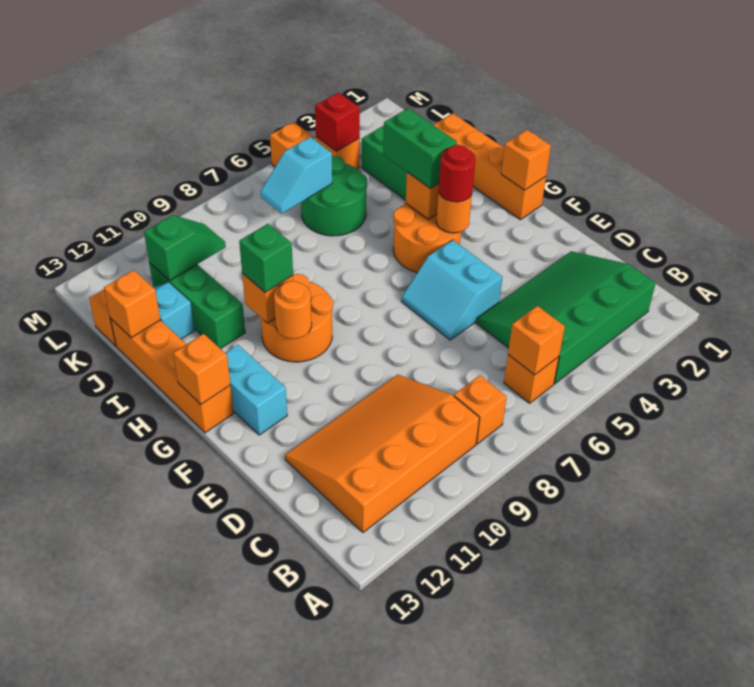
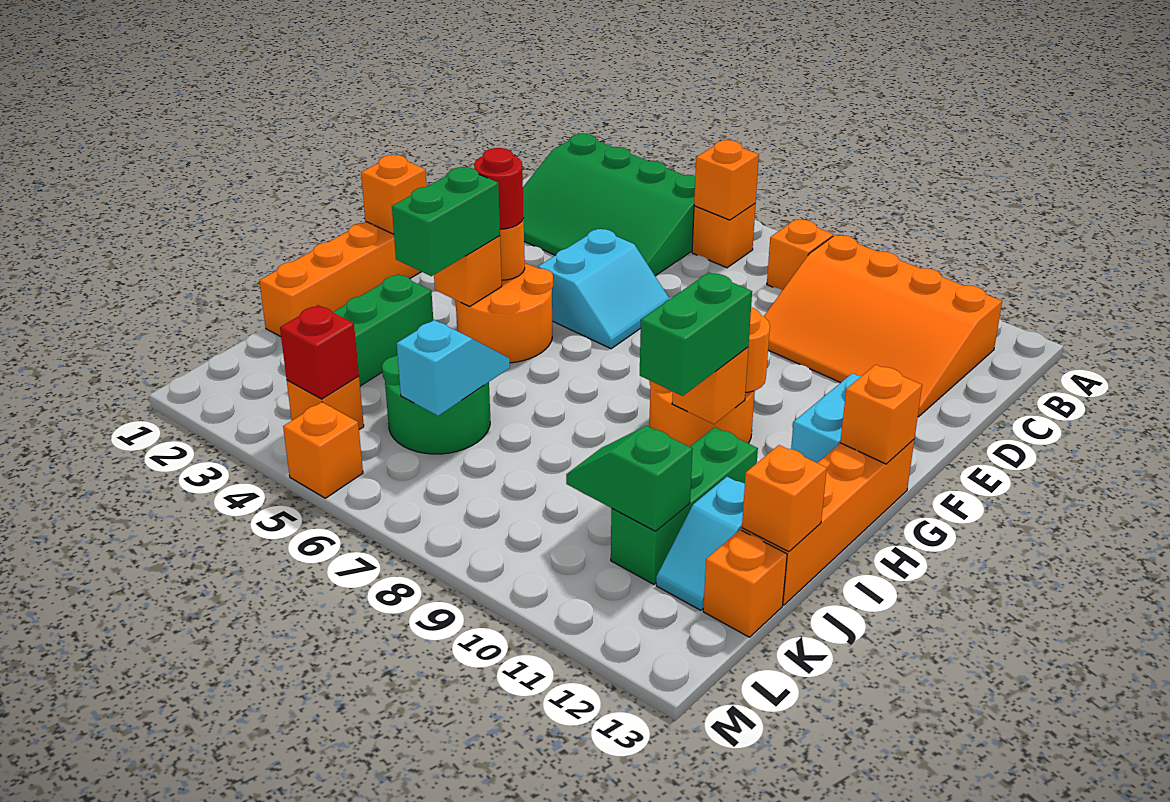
green brick H10 level 3 -> green brick H10:I10 level 3
cyan slope K6:K7 level 2 top 6 -> cyan slope J6:K6 level 2 top K

